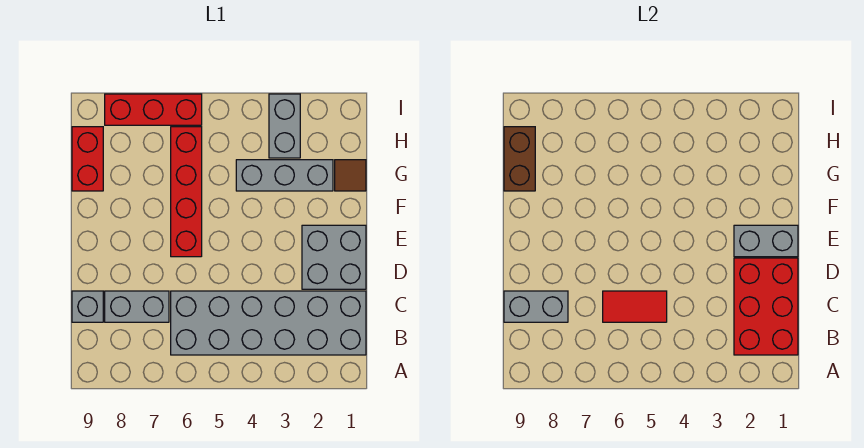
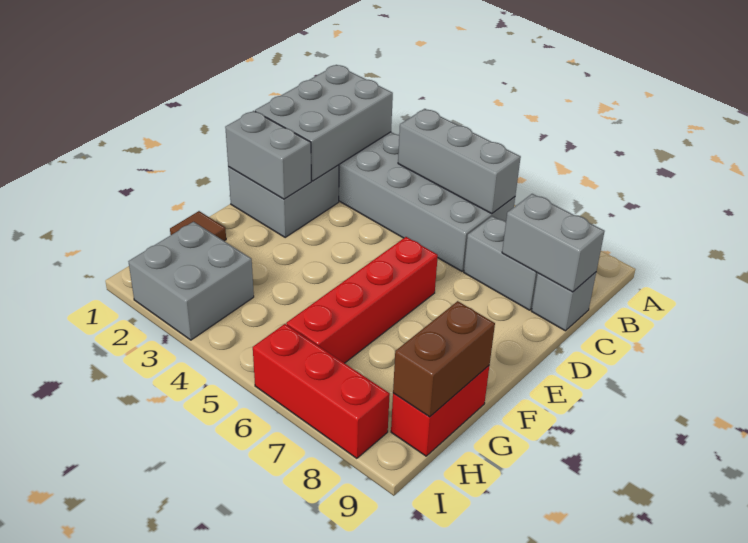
red brick B1:D2 level 2 -> grey brick B1:D2 level 2
red tile C5:C6 level 2 -> none
grey brick G2:G4 level 1 -> grey brick B4:B6 level 2
grey brick H3:I3 level 1 -> grey brick H2:I3 level 1

